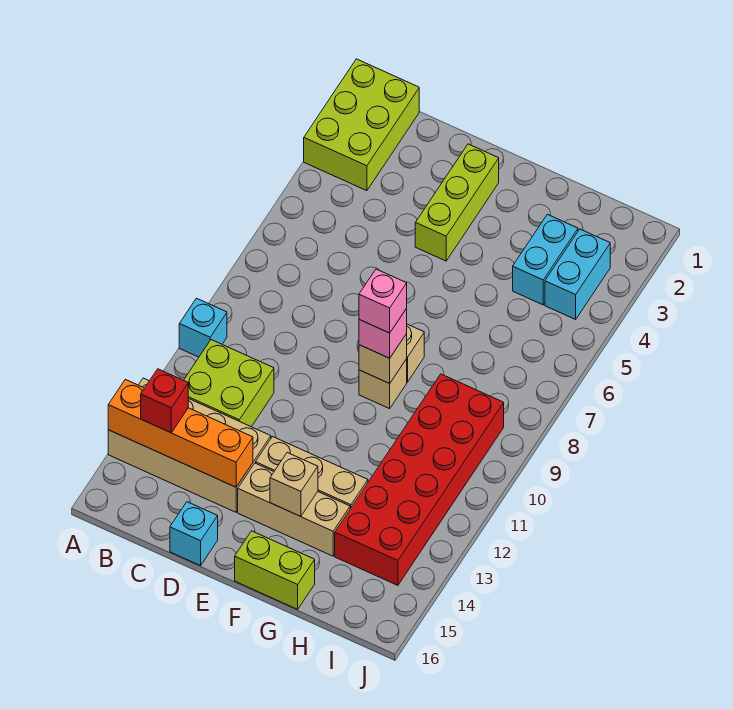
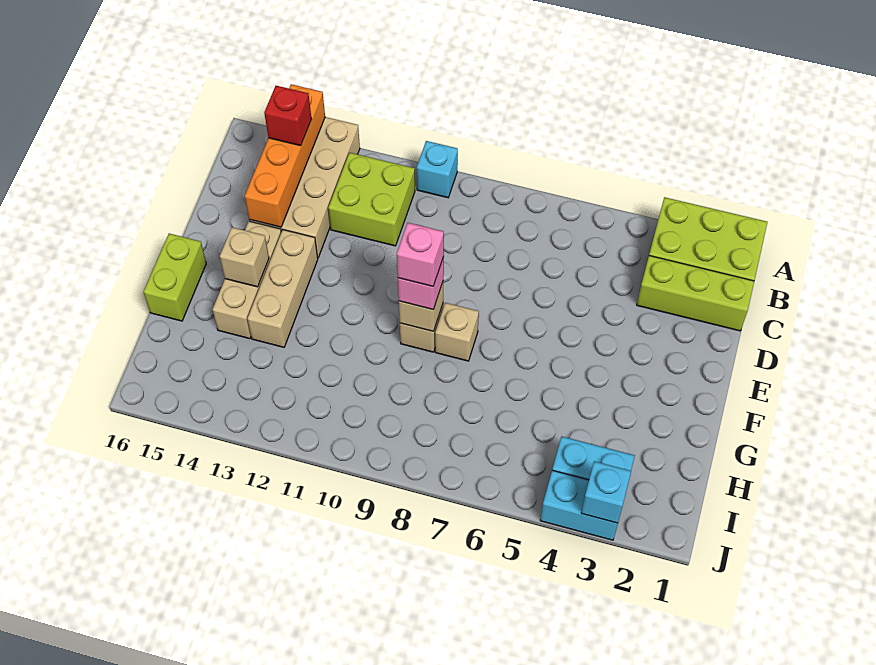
cyan brick D16 level 1 -> cyan brick J3 level 2
lime brick E2:E4 level 1 -> lime brick C1:C3 level 1
cyan brick H3:H4 level 1 -> cyan brick J3:J4 level 1
red brick H9:I14 level 1 -> none

